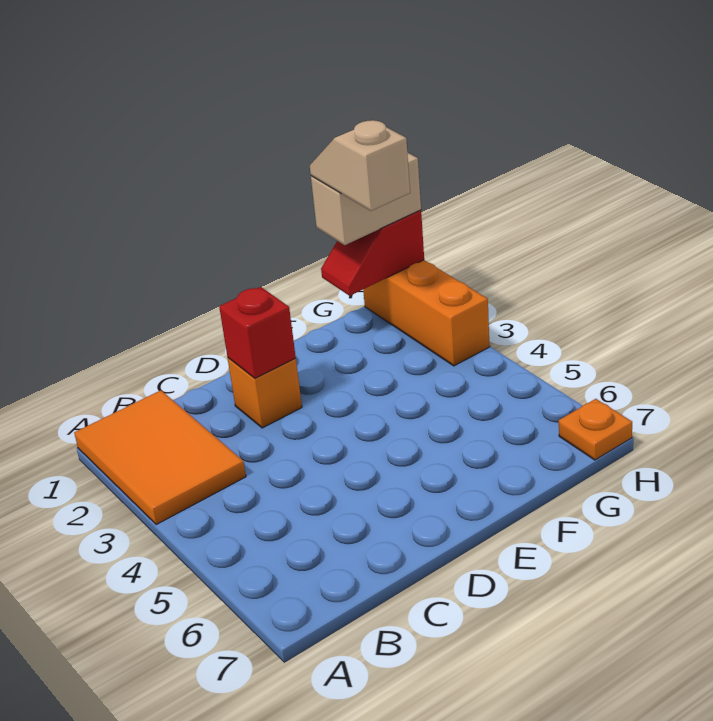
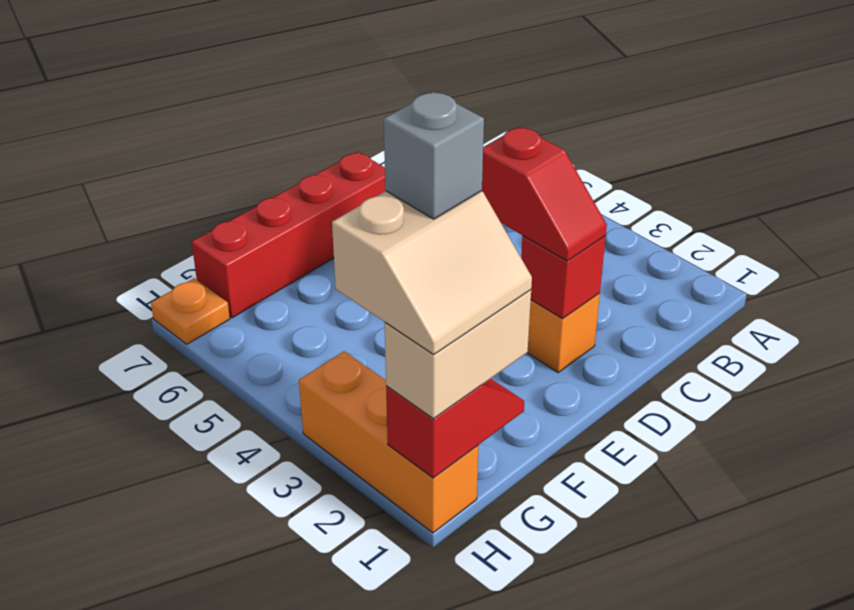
orange tile A1:B3 level 1 -> none
none -> red slope D2:D3 level 3 top 3
none -> red brick D7:G7 level 1
tan slope G1:G2 level 4 top 2 -> tan slope G1:H2 level 4 top 2
none -> grey brick G2 level 5

